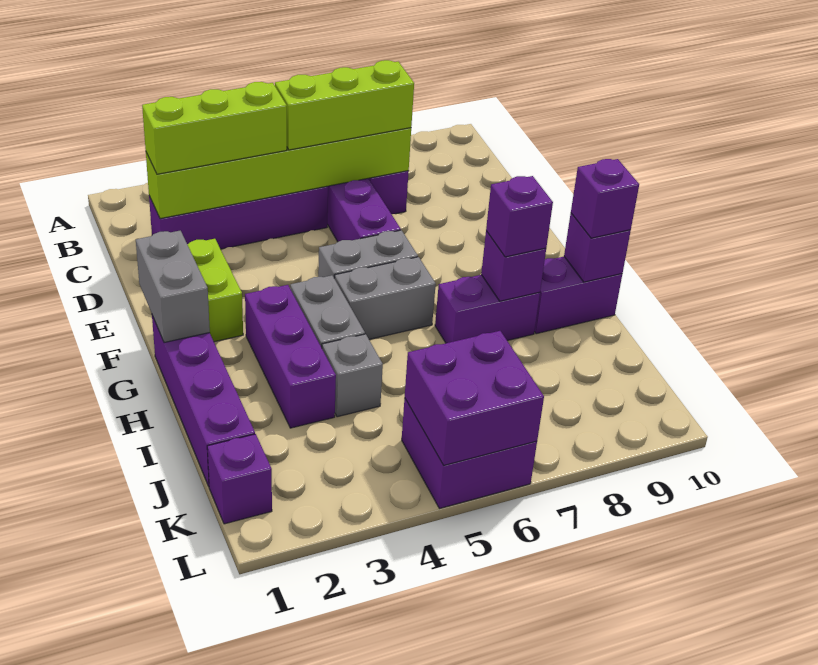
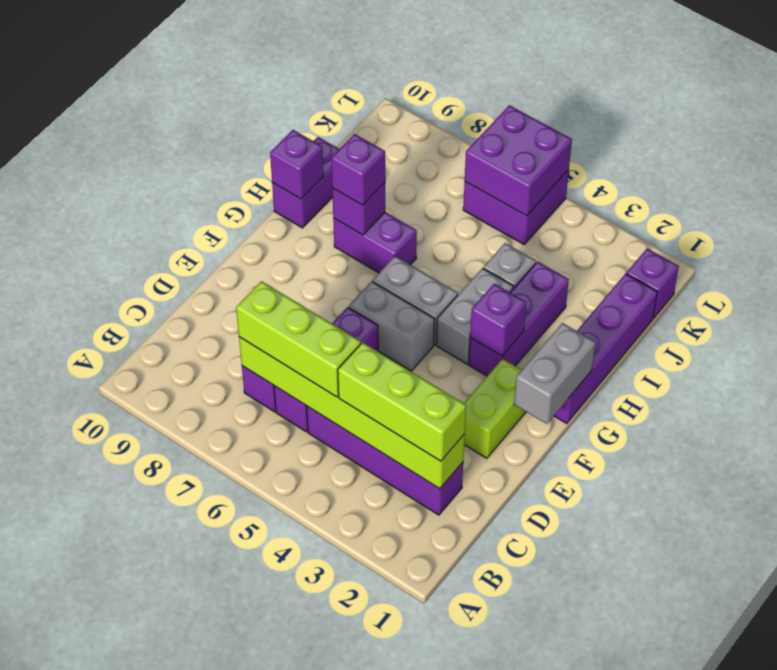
purple brick H9:H10 level 1 -> purple brick H10:I10 level 1
purple brick H10 level 3 -> purple brick G3 level 2

